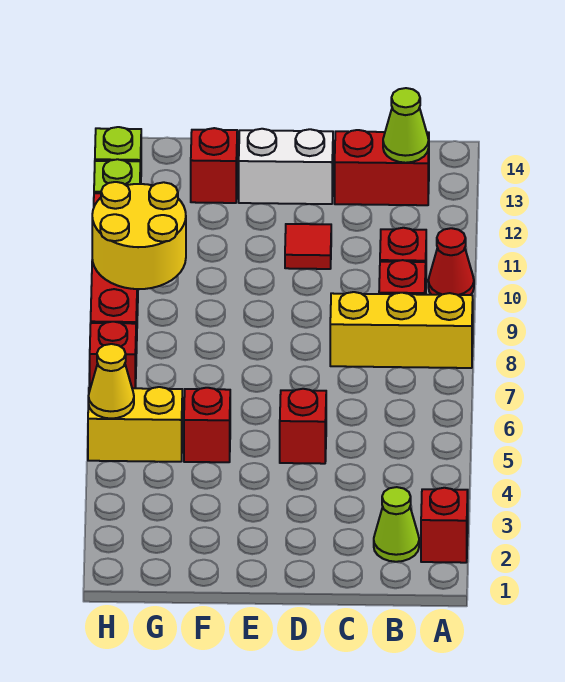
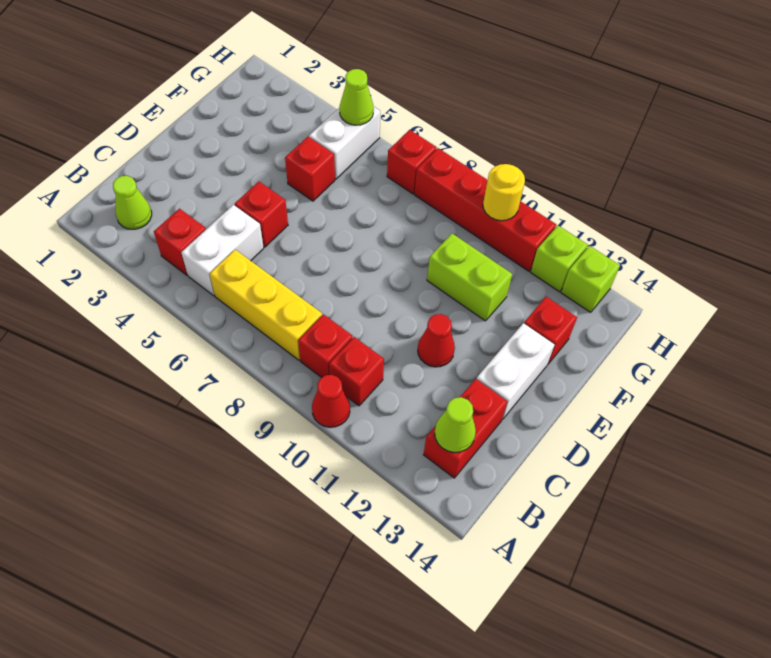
red brick A2 level 1 -> red brick B4 level 1
yellow brick A8:C8 level 1 -> yellow brick B6:B8 level 1
none -> white brick B5:C5 level 1
red tile D11 level 1 -> red cone D11 level 1
none -> lime brick F10:F11 level 1
yellow brick G5:H5 level 1 -> white brick G5:H5 level 1
yellow round brick G9:H10 level 2 -> yellow round brick H10 level 2
yellow cone H5 level 2 -> lime cone H5 level 2

